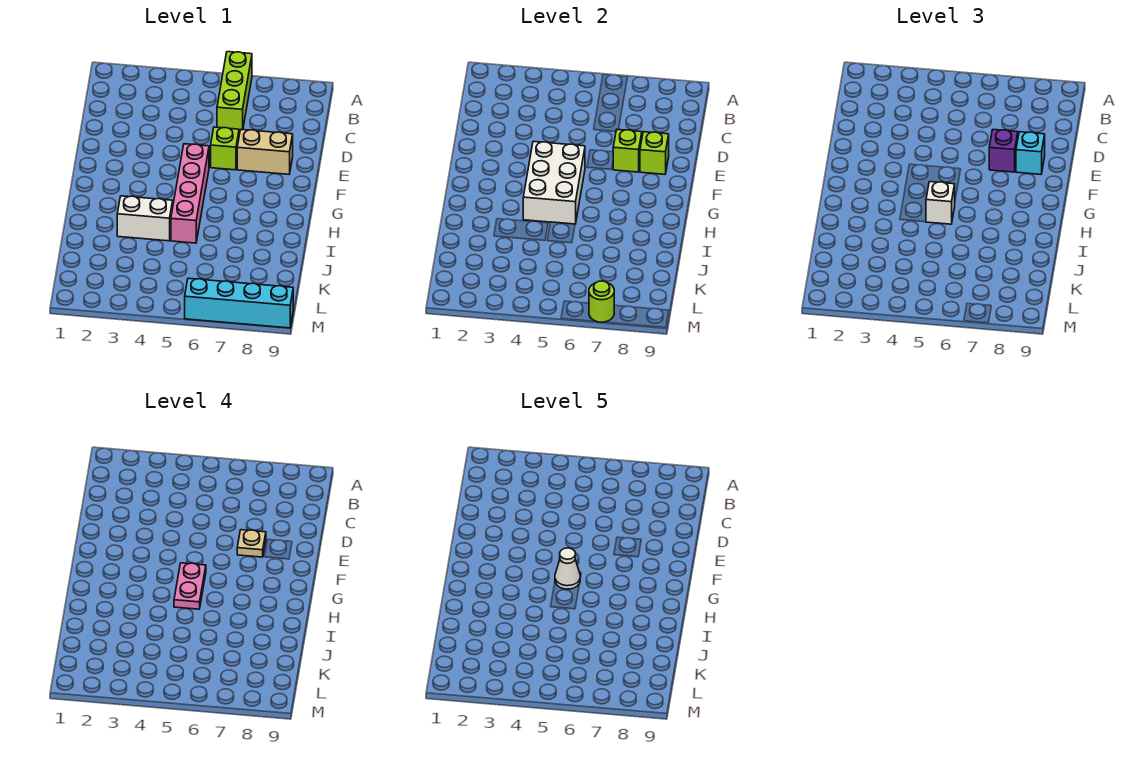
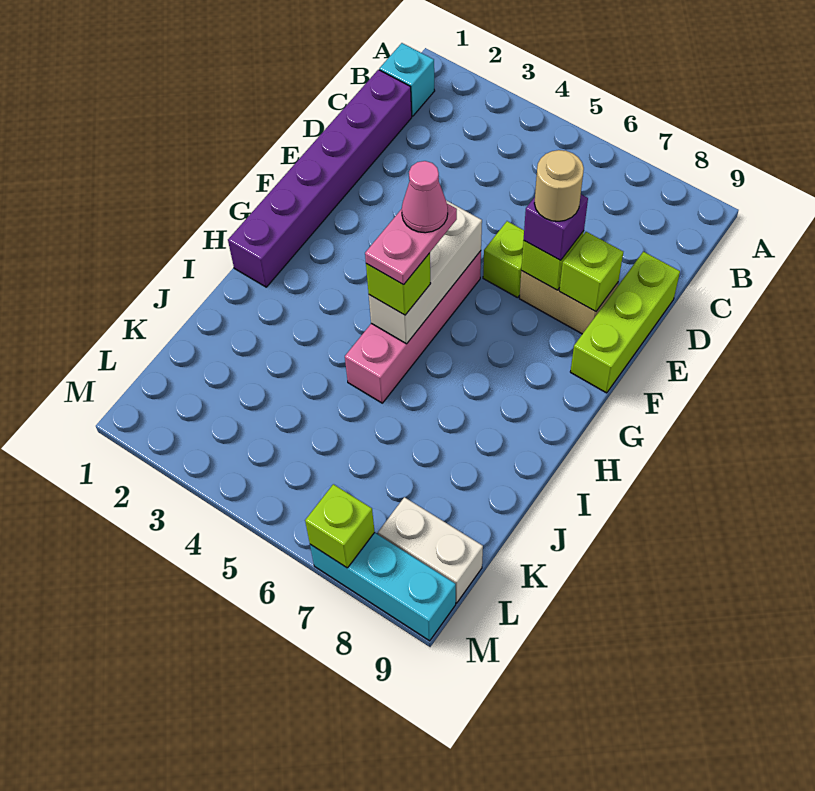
lime brick A6:C6 level 1 -> lime brick D9:F9 level 1
none -> purple brick C1:H1 level 1
tan plate E7 level 4 -> tan round brick E7 level 4
cyan brick E8 level 3 -> cyan brick B1 level 1
white brick F4:H5 level 2 -> white brick F5:H5 level 2
white cone G5 level 5 -> pink cone G5 level 5
white brick H5 level 3 -> lime brick H5 level 3
white brick I3:I4 level 1 -> white brick L8:L9 level 1
cyan brick M6:M9 level 1 -> cyan brick M7:M9 level 1
lime round brick M7 level 2 -> lime brick M7 level 2

